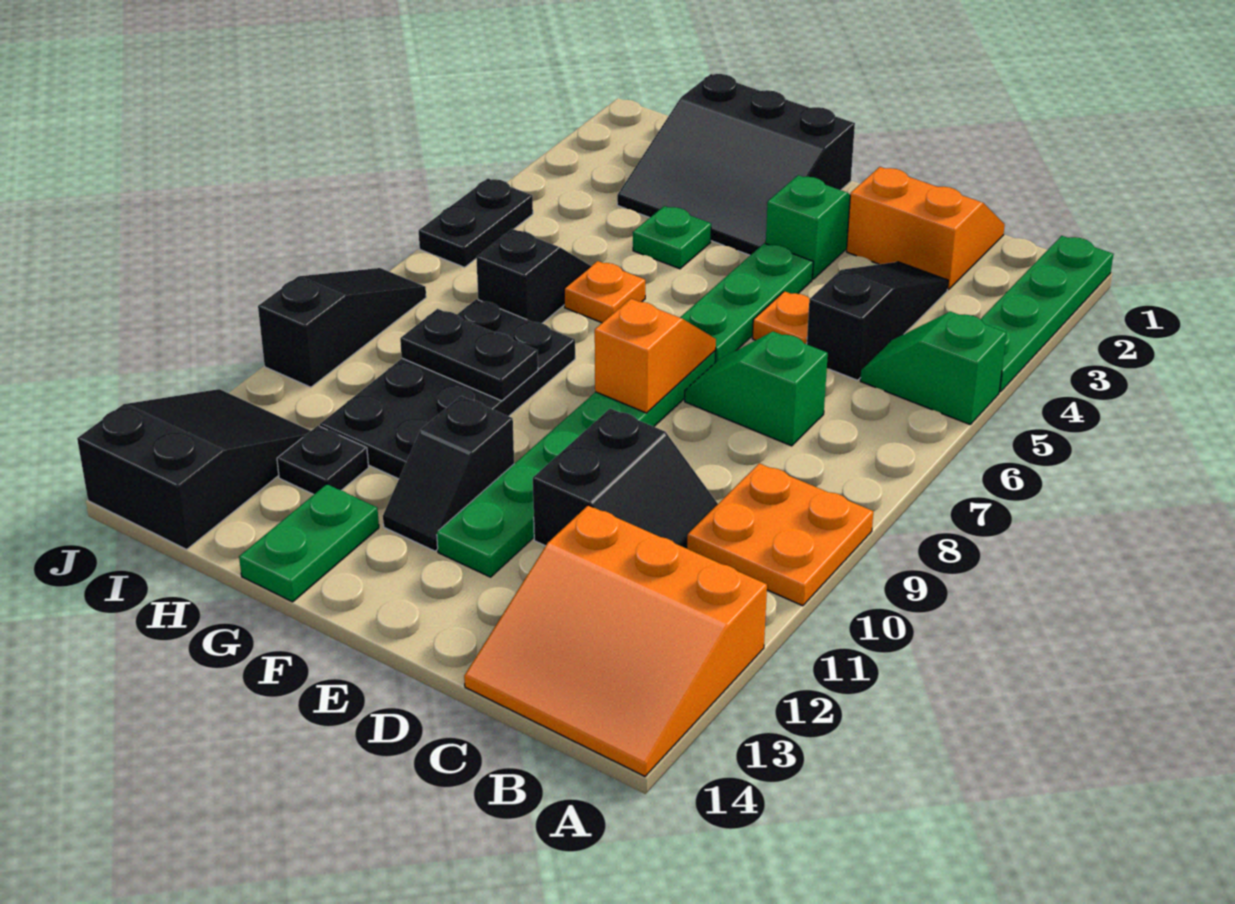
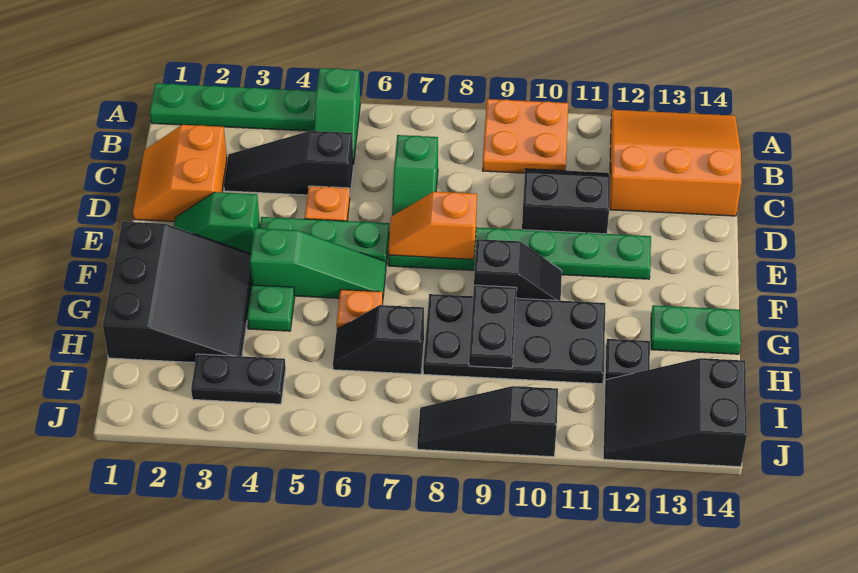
orange slope A12:C14 level 1 top 12 -> orange slope A12:C14 level 1 top C
none -> green slope F4:F6 level 1 top 4
black slope F11:F12 level 1 top 11 -> black slope F9:F10 level 1 top 9
black plate J5:J6 level 1 -> black plate I3:I4 level 1

